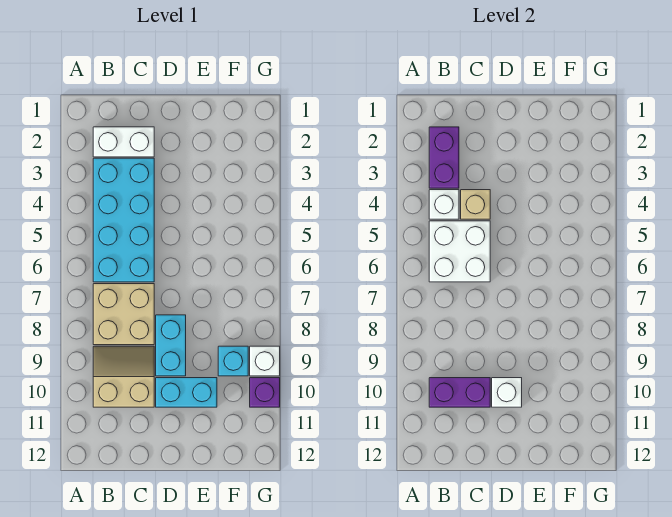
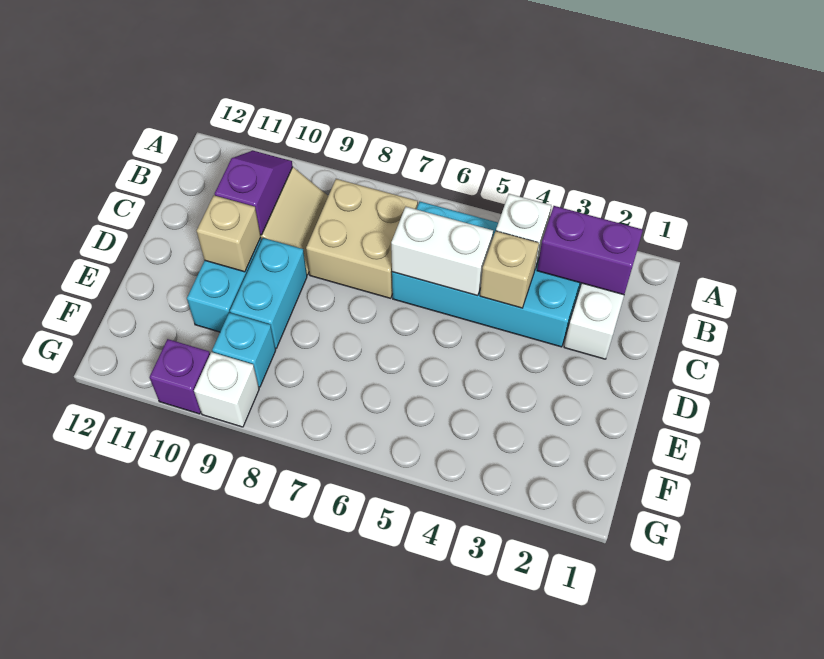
white brick B5:C6 level 2 -> white brick C5:C6 level 2
purple brick B10:C10 level 2 -> purple slope B10:C10 level 2 top C
cyan brick D8:D9 level 1 -> cyan brick D9:E9 level 1
white brick D10 level 2 -> tan brick D10 level 2

